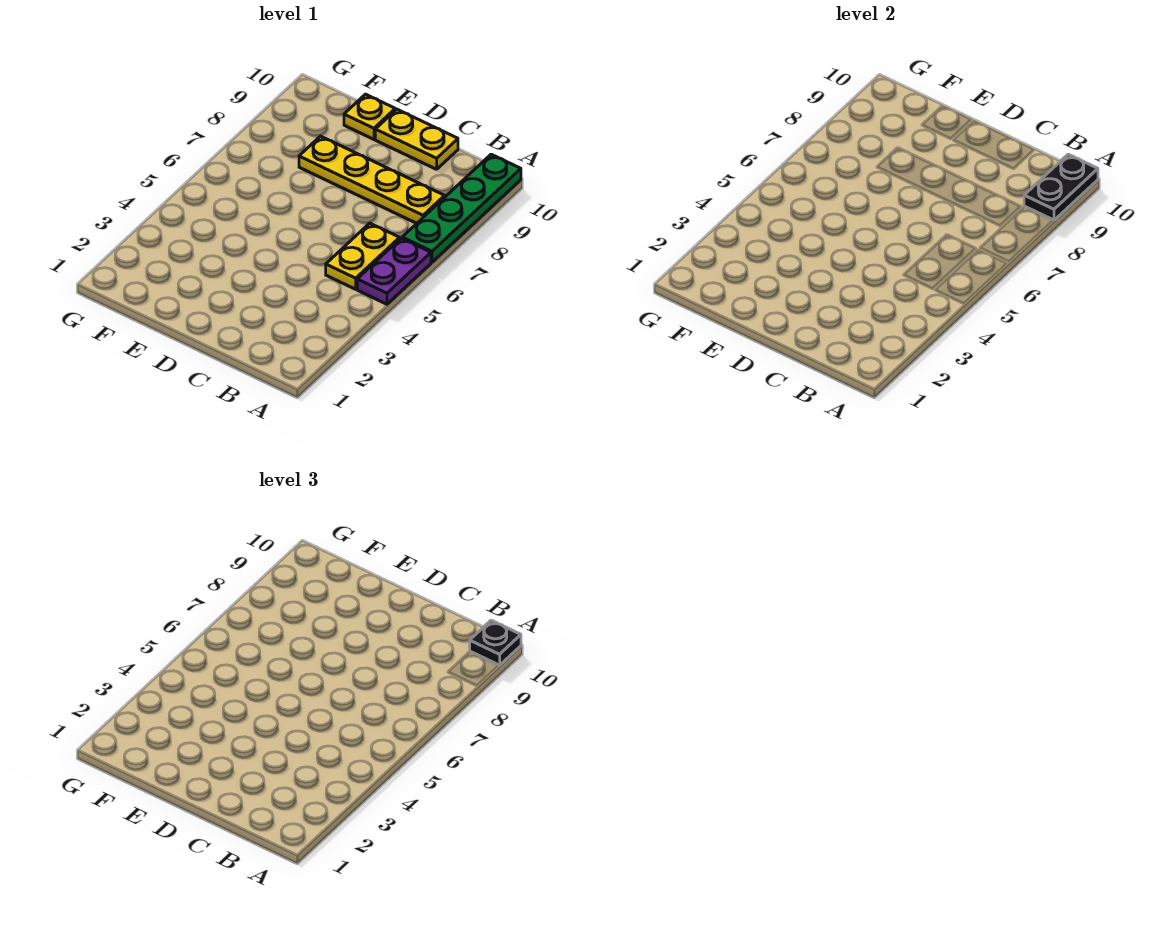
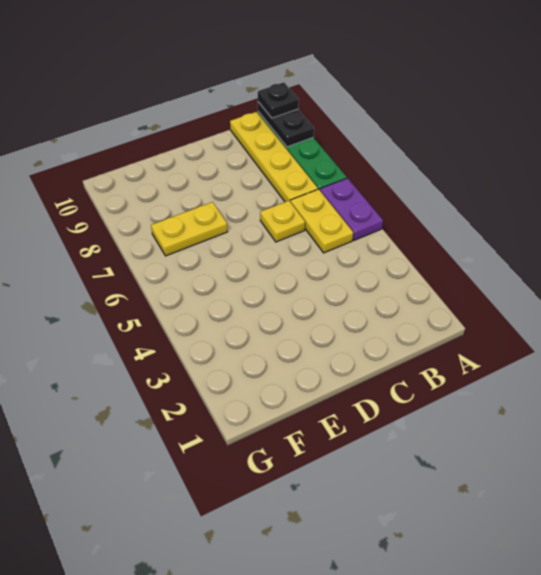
yellow plate B8:E8 level 1 -> yellow plate B7:B10 level 1
yellow plate C10:D10 level 1 -> yellow plate E7:F7 level 1
yellow plate E10 level 1 -> yellow plate C6 level 1

